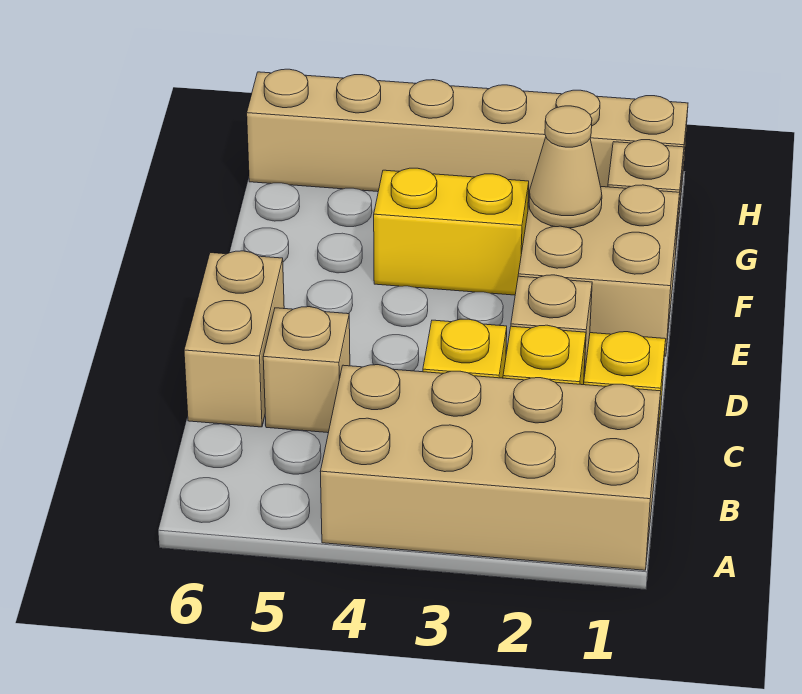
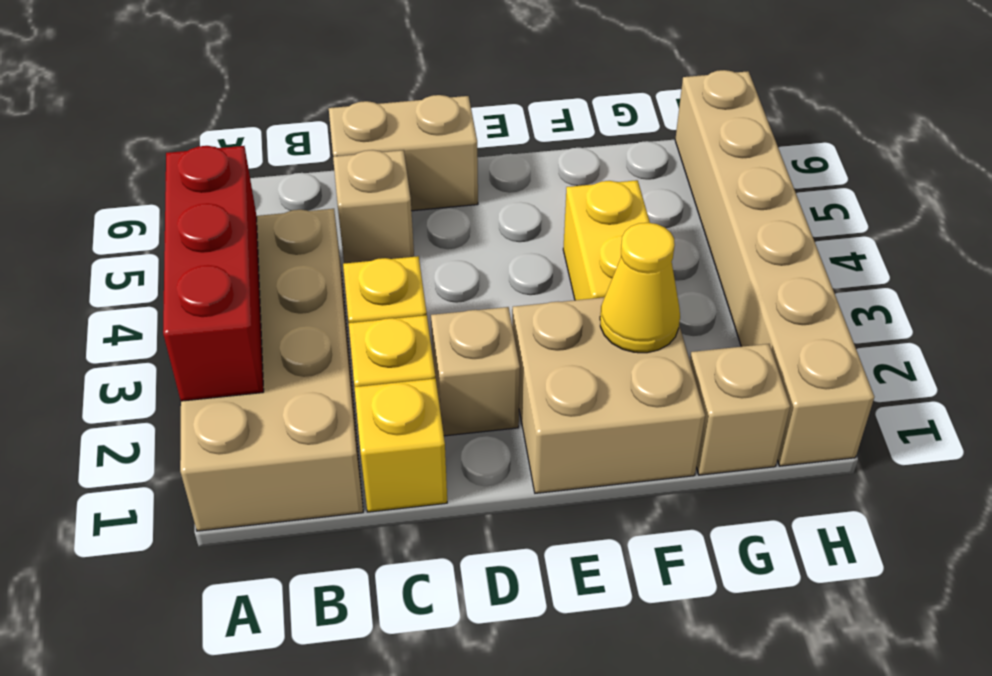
none -> red brick A2:A4 level 2
tan cone F2 level 2 -> yellow cone F2 level 2

